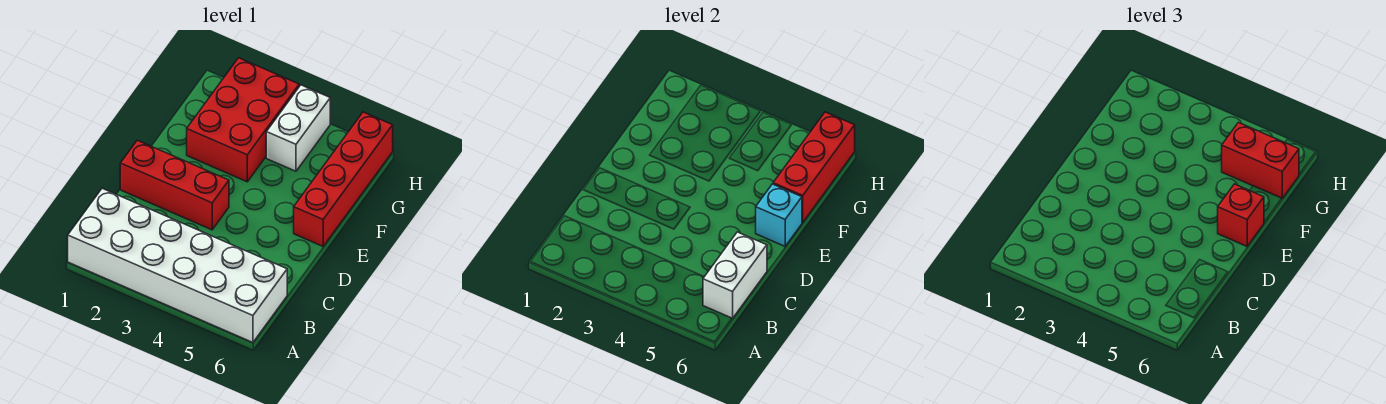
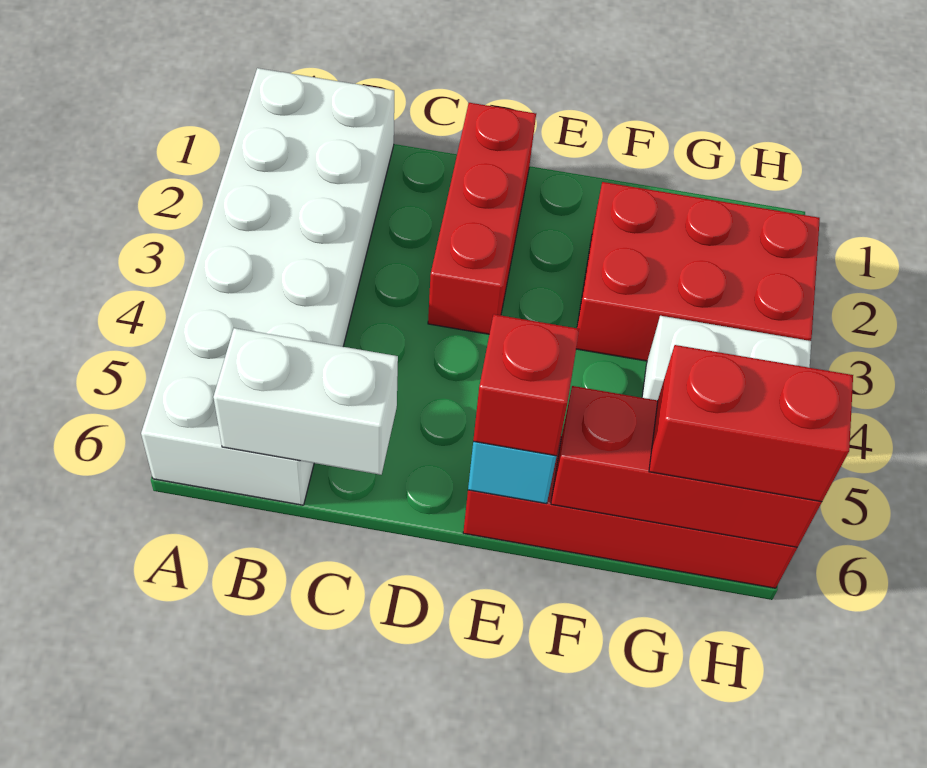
red brick G5:G6 level 3 -> red brick G6:H6 level 3

